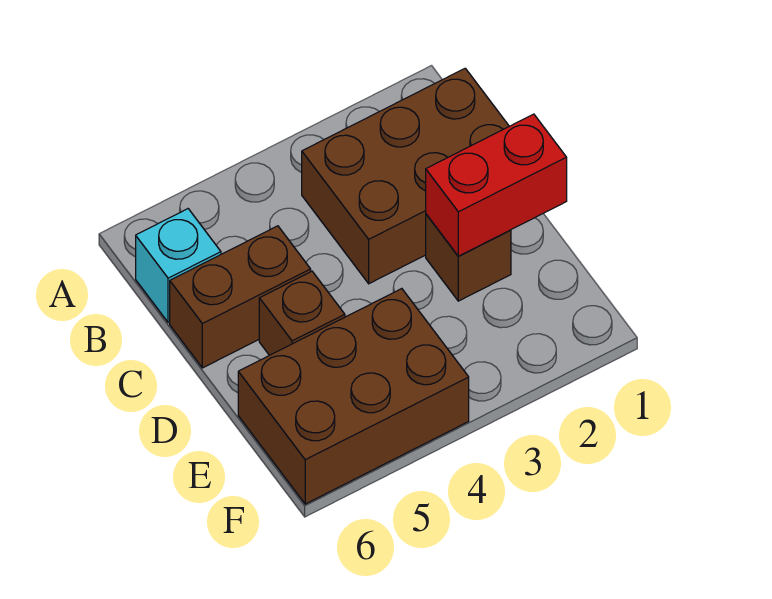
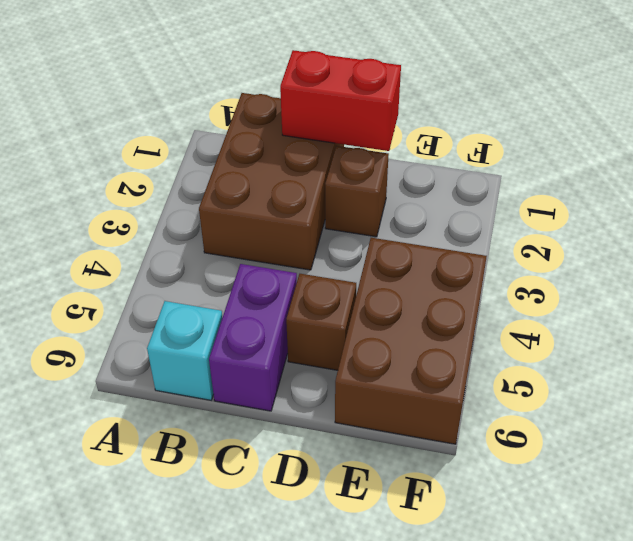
brown brick C5:C6 level 1 -> purple brick C5:C6 level 1
red brick D1:D2 level 2 -> red brick C1:D1 level 2

